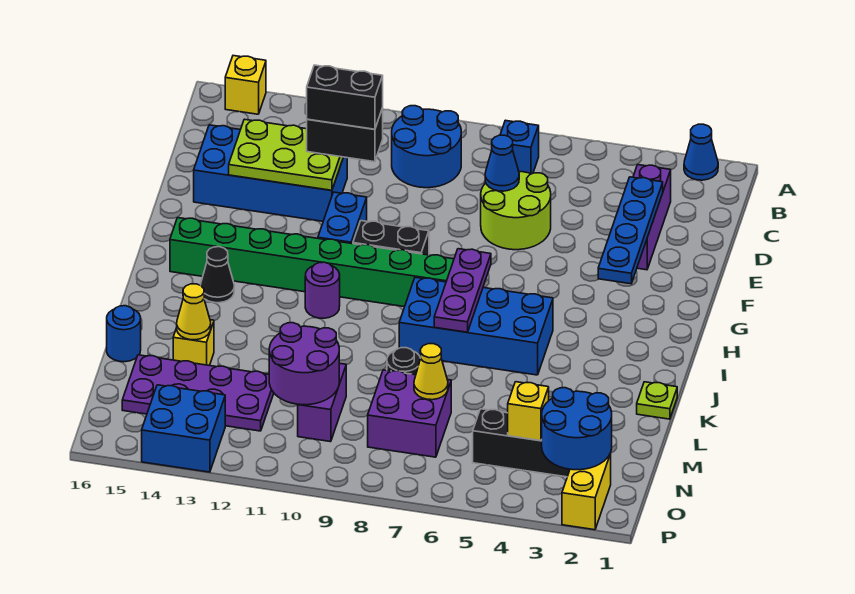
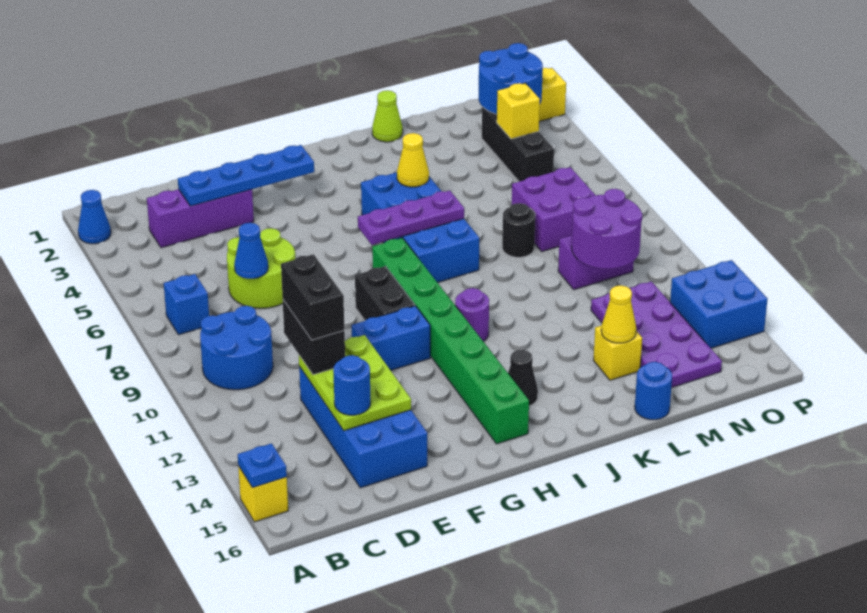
none -> blue plate A15 level 2
none -> blue round brick D14 level 3
lime plate K1 level 1 -> lime cone K1 level 1
yellow cone M7 level 2 -> yellow cone J5 level 2

